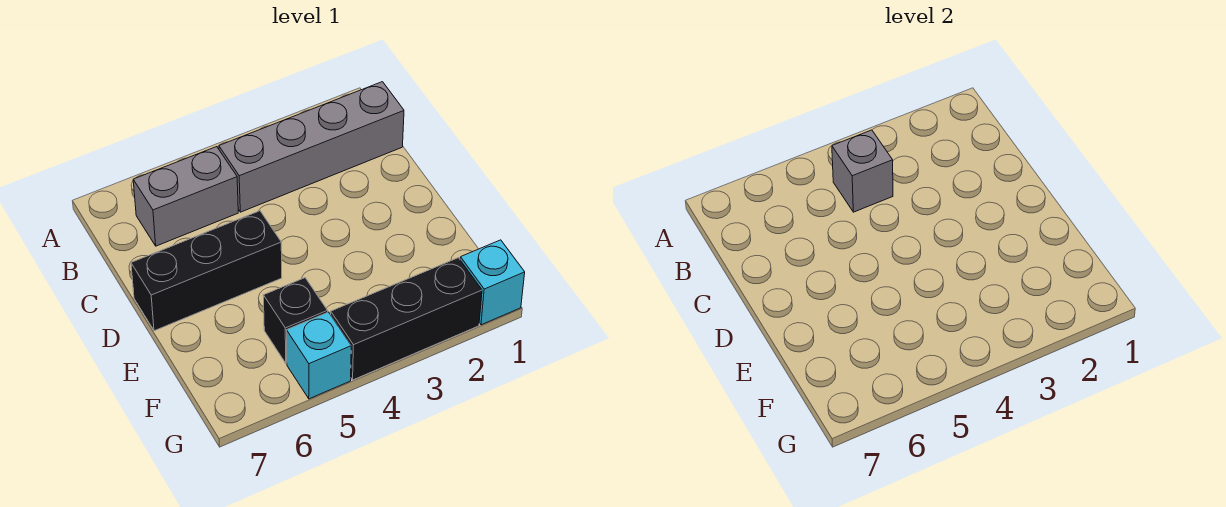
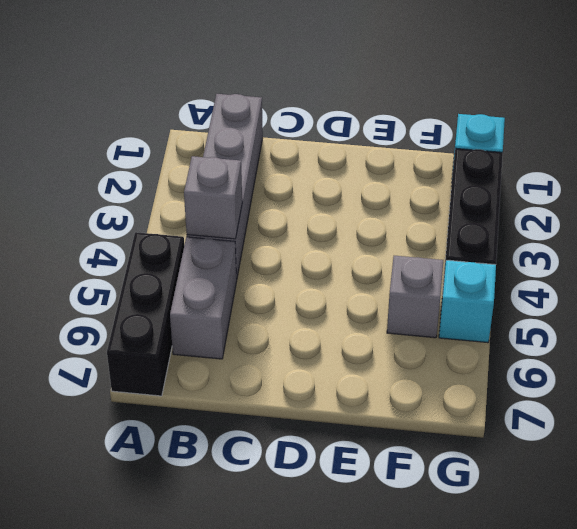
black brick D5:D7 level 1 -> black brick A5:A7 level 1
black brick F5 level 1 -> grey brick F5 level 1

